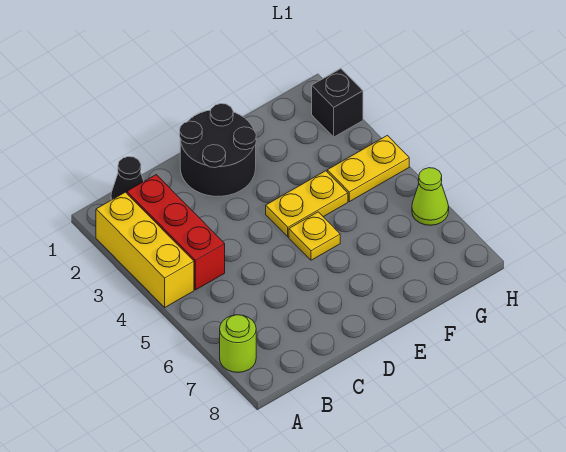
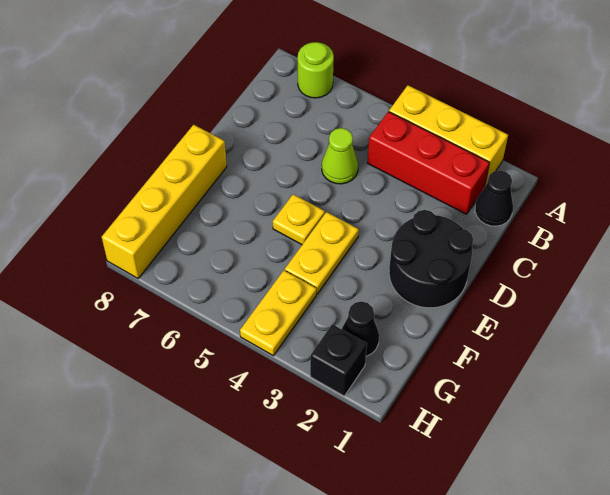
none -> yellow brick E8:H8 level 1
none -> black cone G2 level 1
lime cone H6 level 1 -> lime cone C5 level 1

